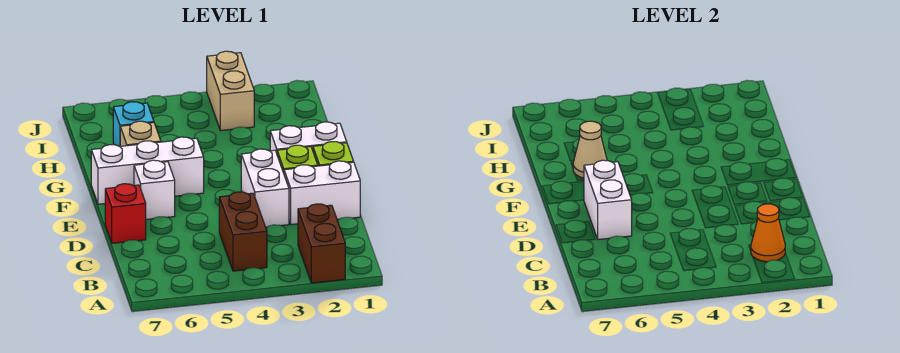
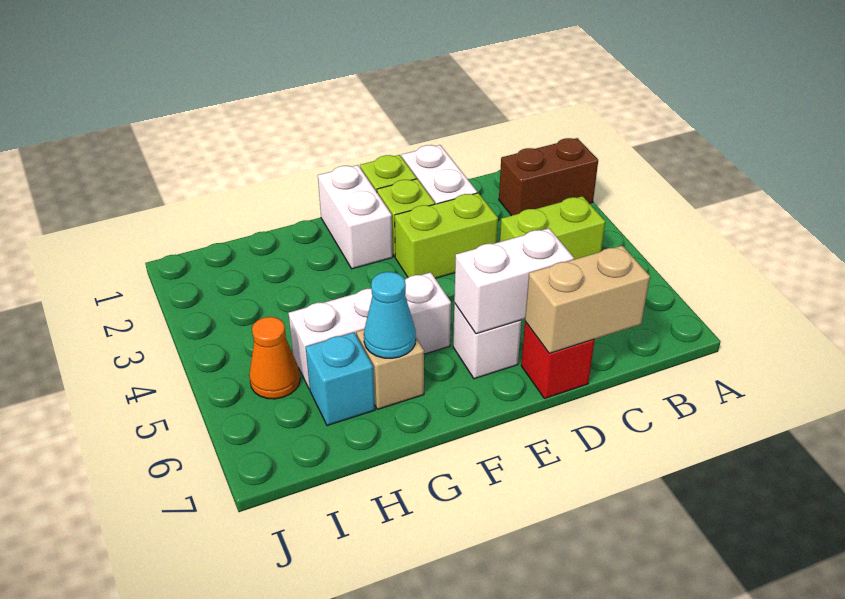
orange cone B2 level 2 -> orange cone I5 level 1
brown brick B4:C4 level 1 -> lime brick B4:C4 level 1
white brick D3:E3 level 1 -> lime brick D3:E3 level 1
white brick F5:F7 level 1 -> white brick F5:H5 level 1
tan cone G6 level 2 -> cyan cone G6 level 2
tan brick I3:J3 level 1 -> tan brick C7:D7 level 2

